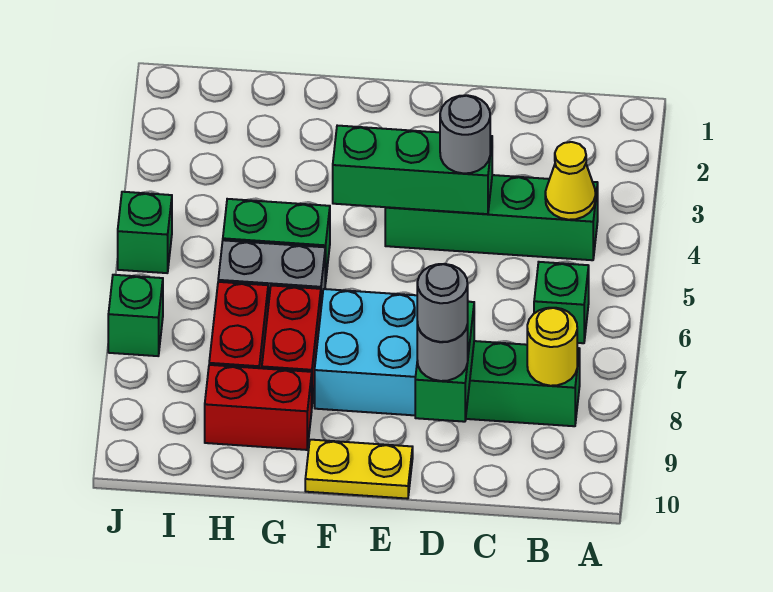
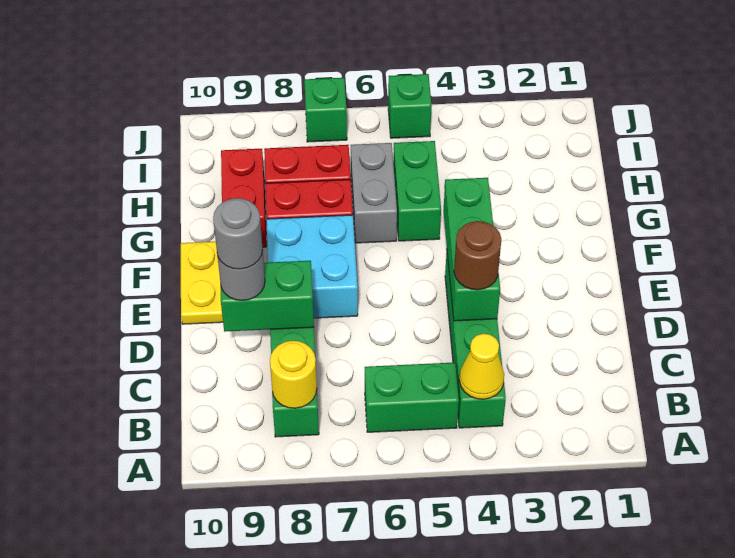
green brick B6 level 1 -> green brick B5:B6 level 1
grey round brick D4 level 3 -> brown round brick D4 level 3

